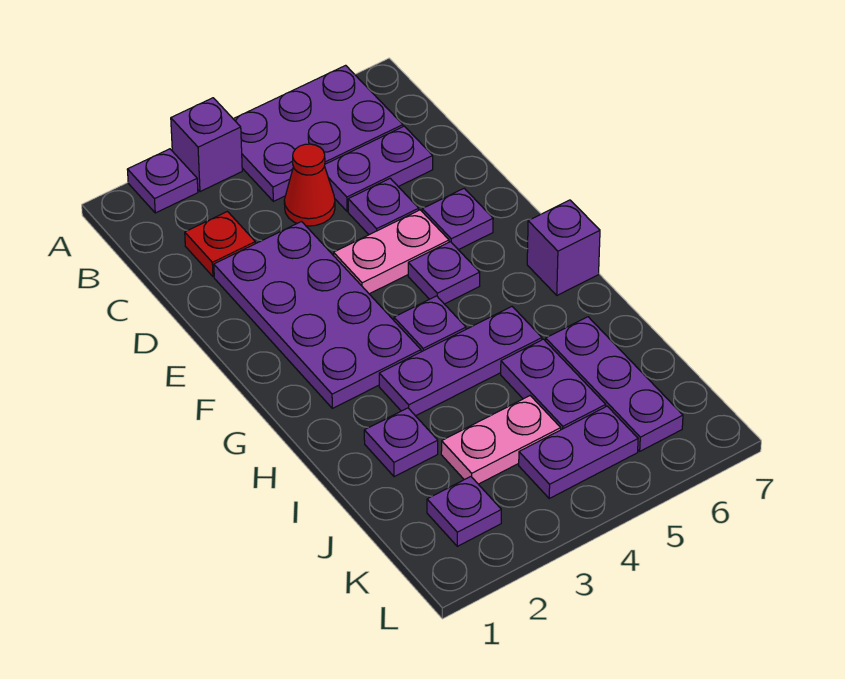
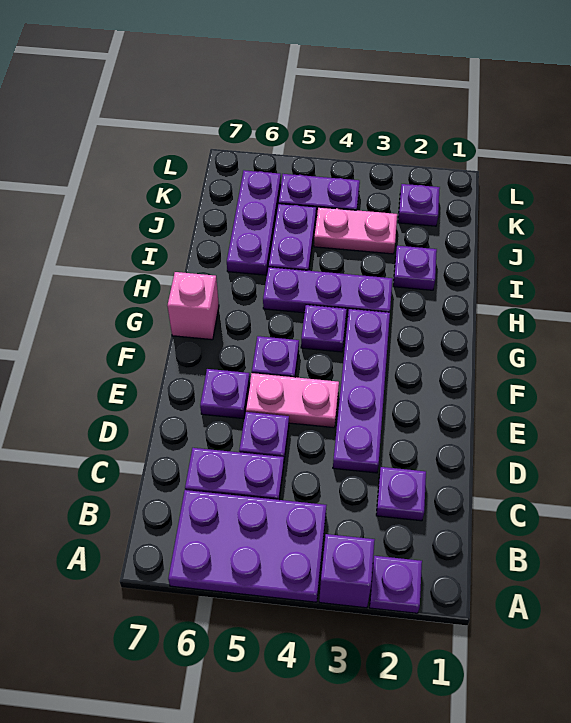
red plate C2 level 1 -> purple plate C2 level 1
red cone C4 level 1 -> none
purple plate D2:G3 level 1 -> purple plate D3:G3 level 1
purple brick G7 level 1 -> pink brick G7 level 1

